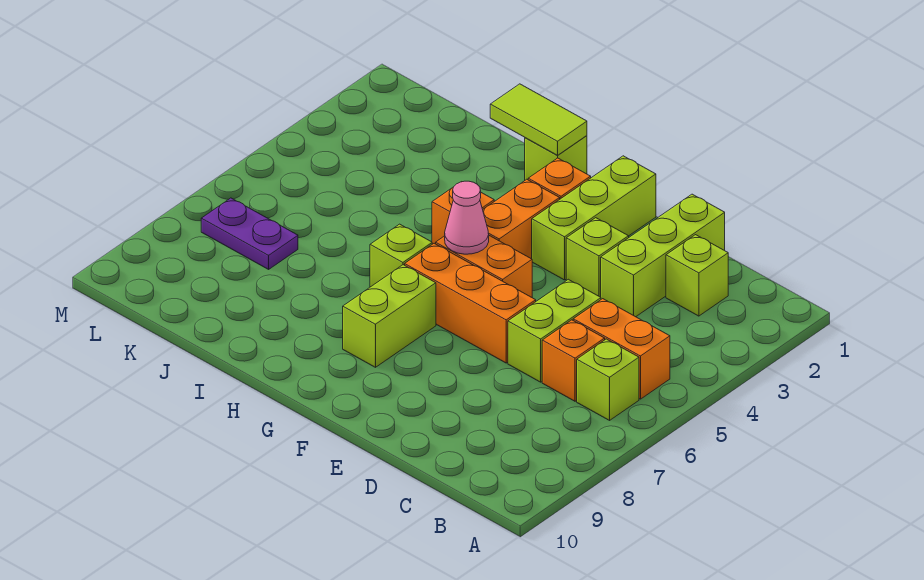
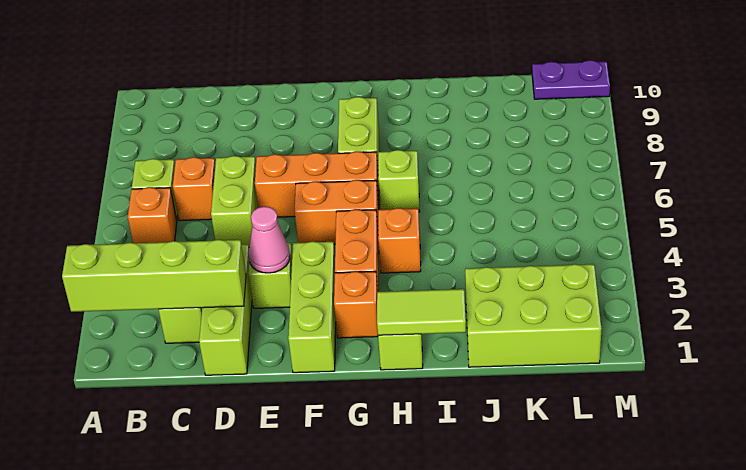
none -> lime brick A2:D2 level 2
orange brick B5:C5 level 1 -> orange brick B5 level 1
pink cone G5 level 2 -> pink cone E3 level 2
none -> lime brick J1:L2 level 1
purple plate K7:L7 level 1 -> purple plate L10:M10 level 1

